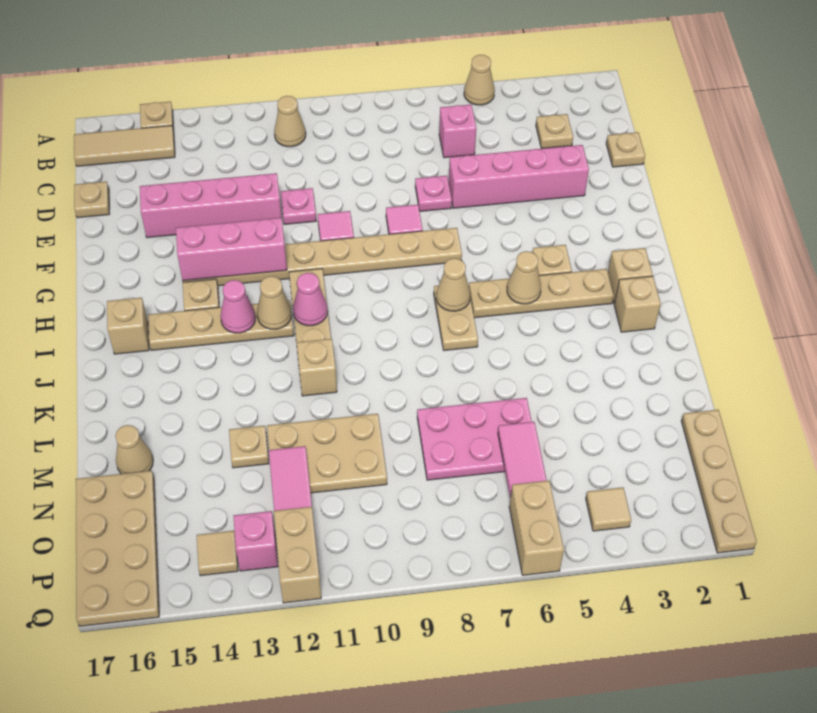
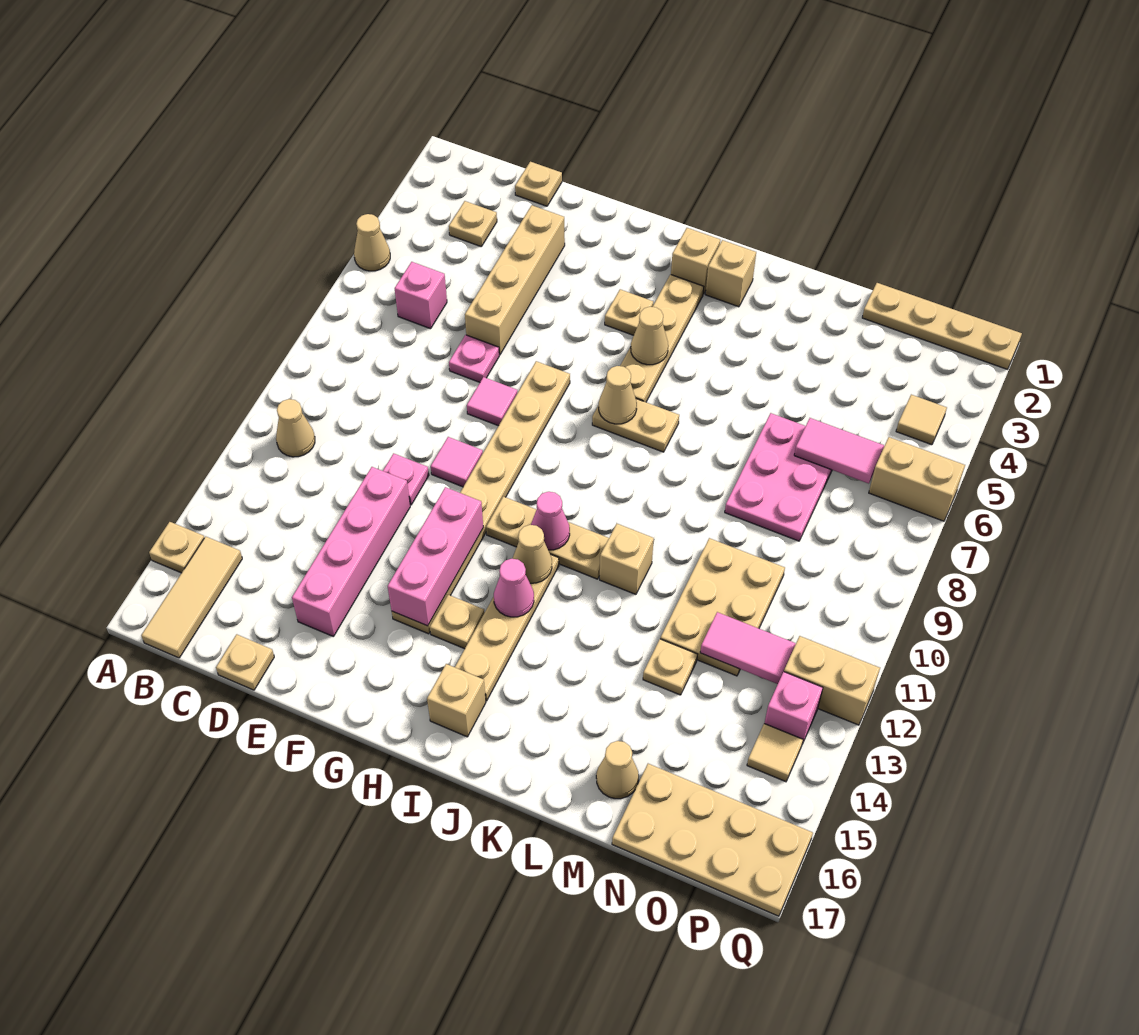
pink brick E3:E6 level 1 -> tan brick E3:E6 level 1

